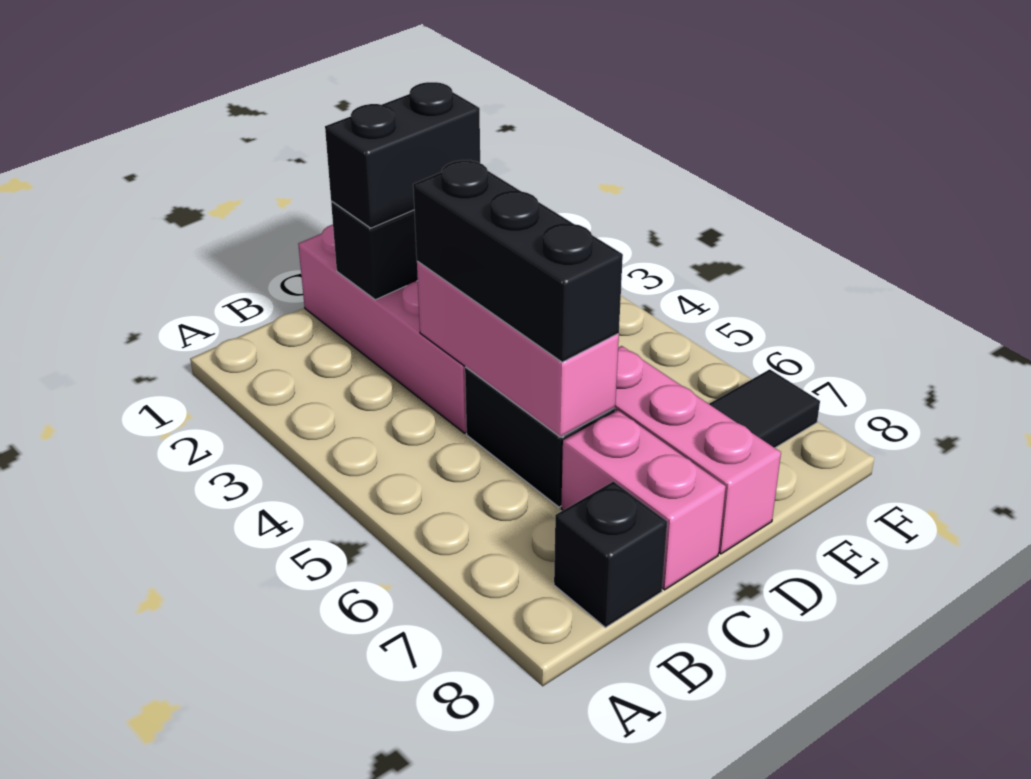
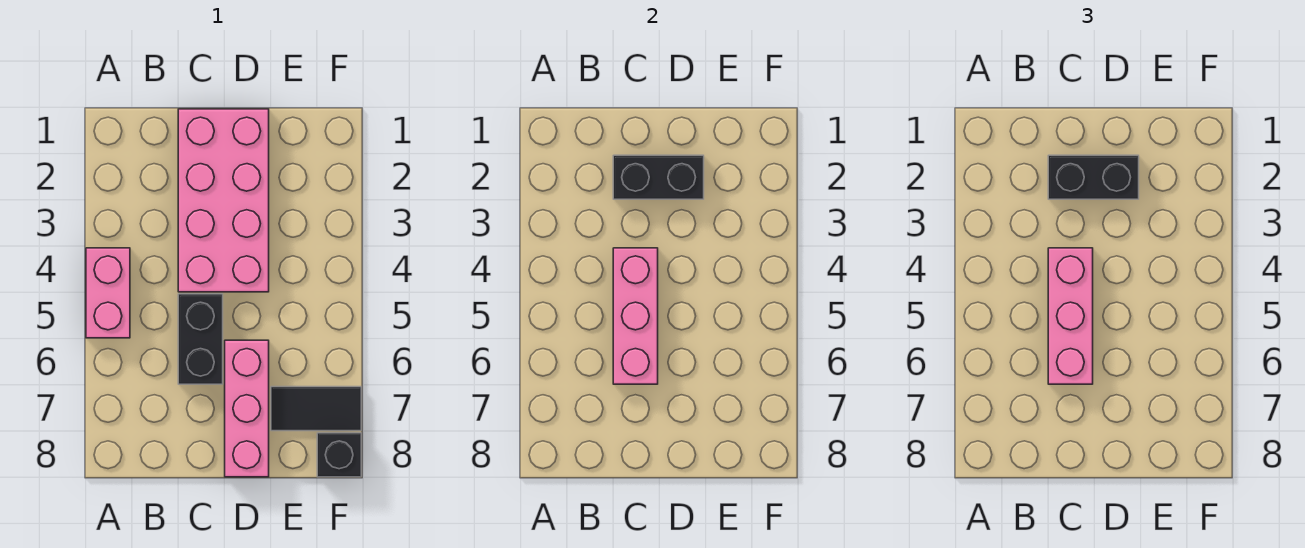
black brick B8 level 1 -> black brick F8 level 1
black brick C4:C6 level 3 -> pink brick C4:C6 level 3
pink brick C7:C8 level 1 -> pink brick A4:A5 level 1

